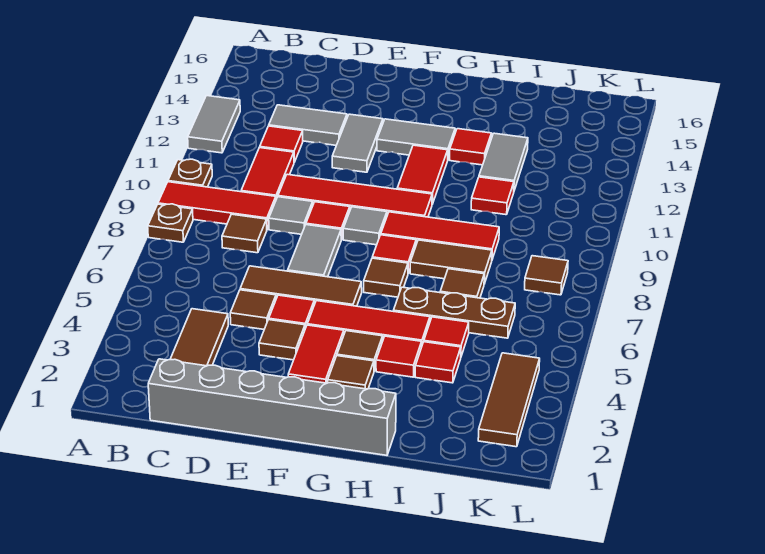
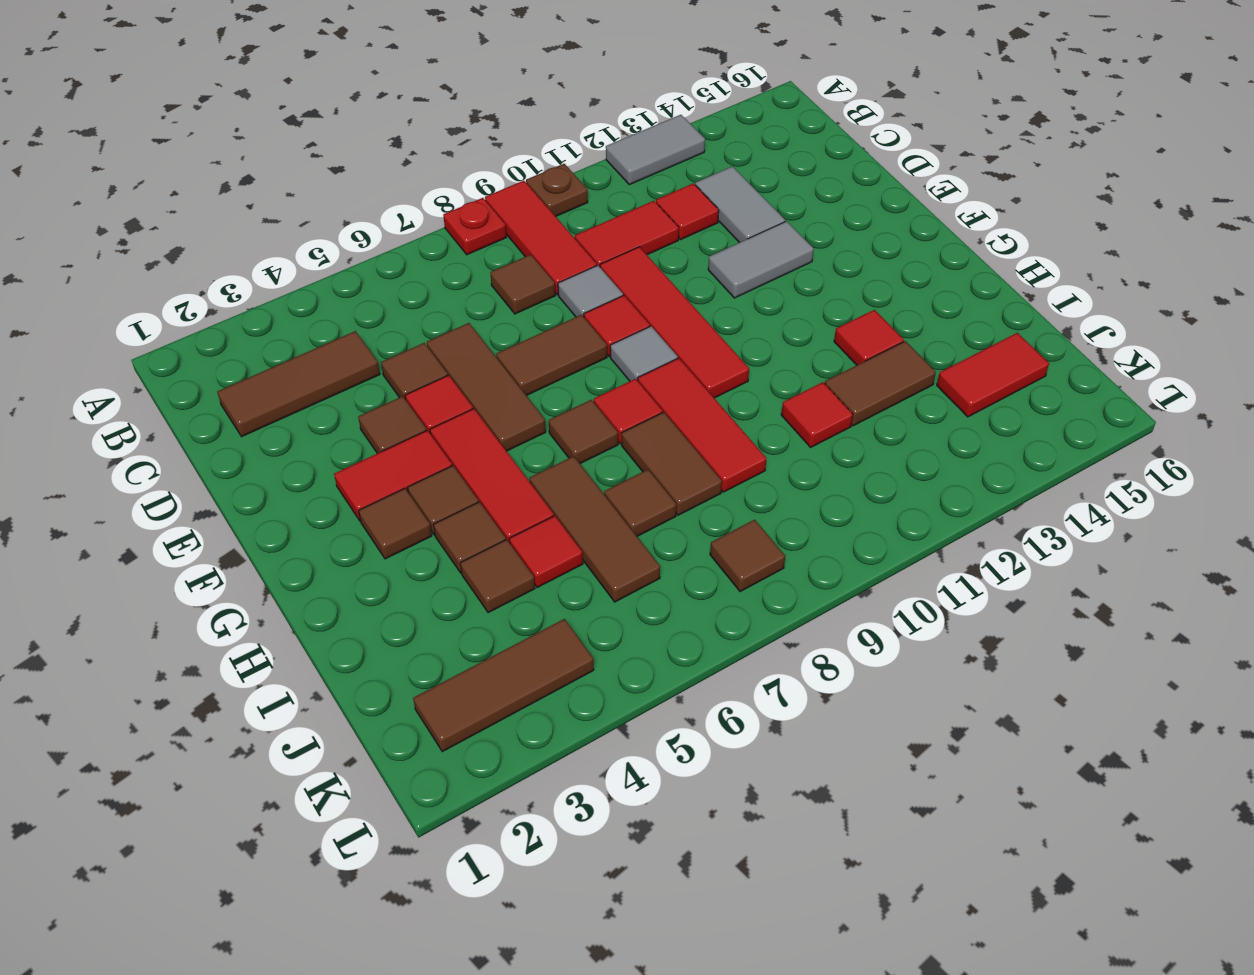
brown plate A8 level 1 -> red plate A8 level 1
grey brick C1:H1 level 1 -> none
grey tile E7:E8 level 1 -> brown tile E7:E8 level 1
grey tile F13:G13 level 1 -> none
red tile G11:G12 level 1 -> red tile J14:J15 level 1
red tile H4 level 1 -> brown tile H4 level 1
brown plate H6:J6 level 1 -> brown tile H6:J6 level 1
red tile I4 level 1 -> brown tile I4 level 1
grey tile I12:I13 level 1 -> brown tile I12:I13 level 1

